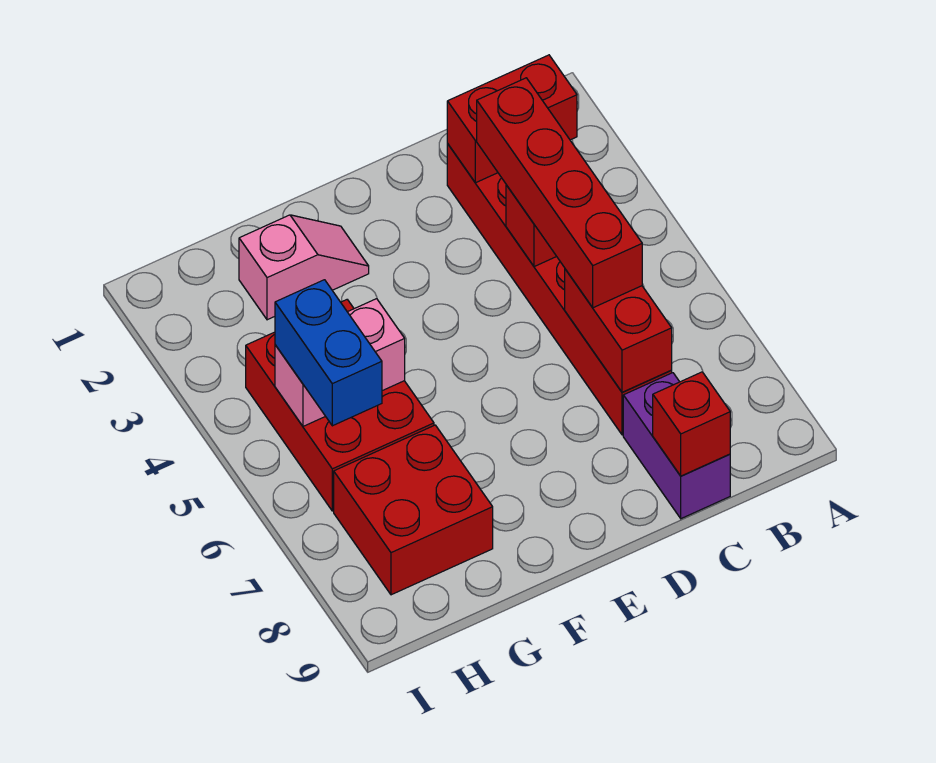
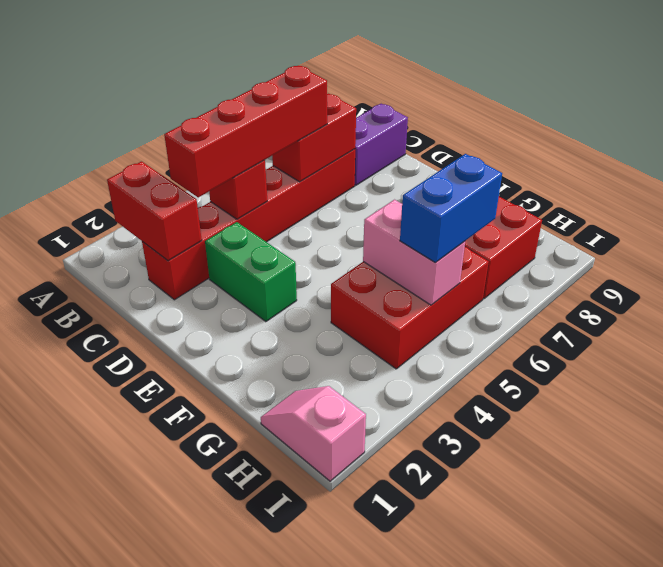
red brick C9 level 2 -> none
none -> green brick D3:E3 level 1
pink slope F2:G2 level 1 top G -> pink slope H1:I1 level 1 top I

